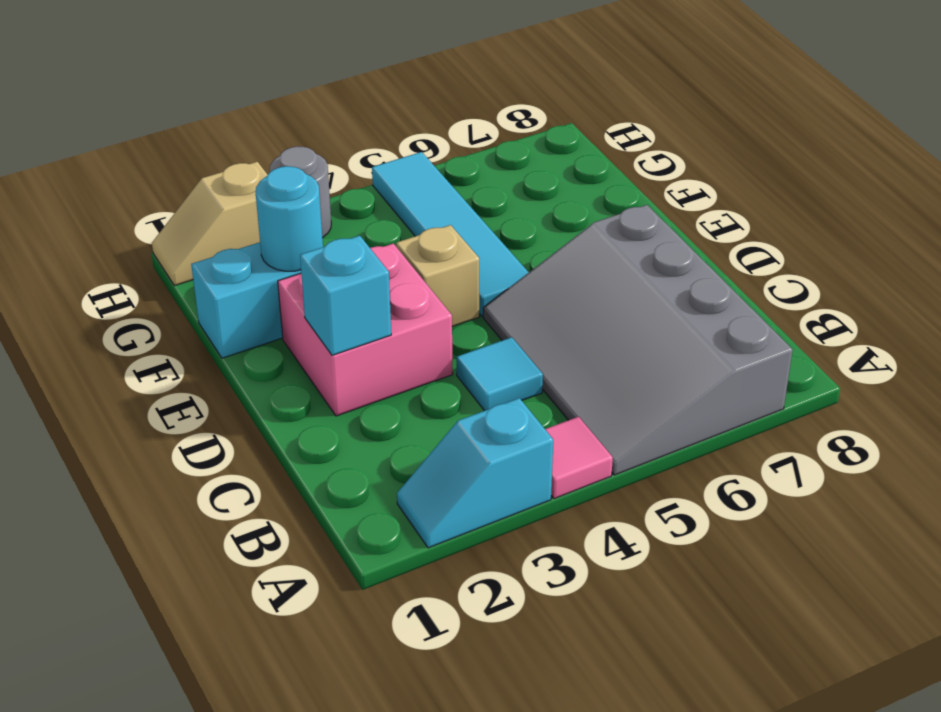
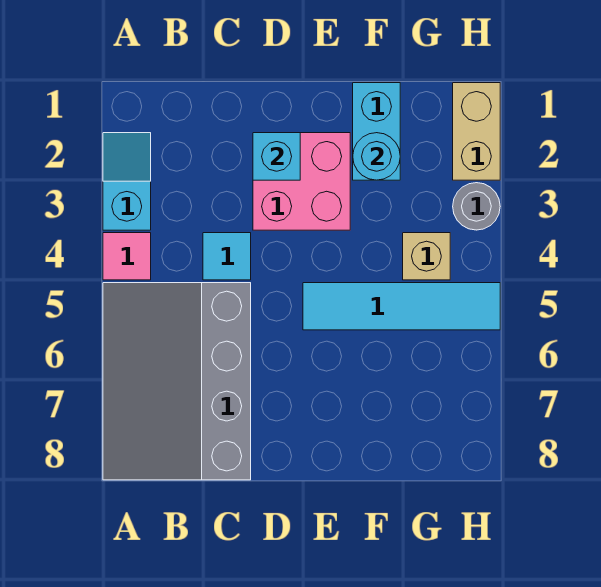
grey slope A5:D7 level 1 top 7 -> grey slope A5:C8 level 1 top C
tan brick E4 level 1 -> tan brick G4 level 1
tan slope H1:H2 level 1 top 2 -> tan brick H1:H2 level 1

